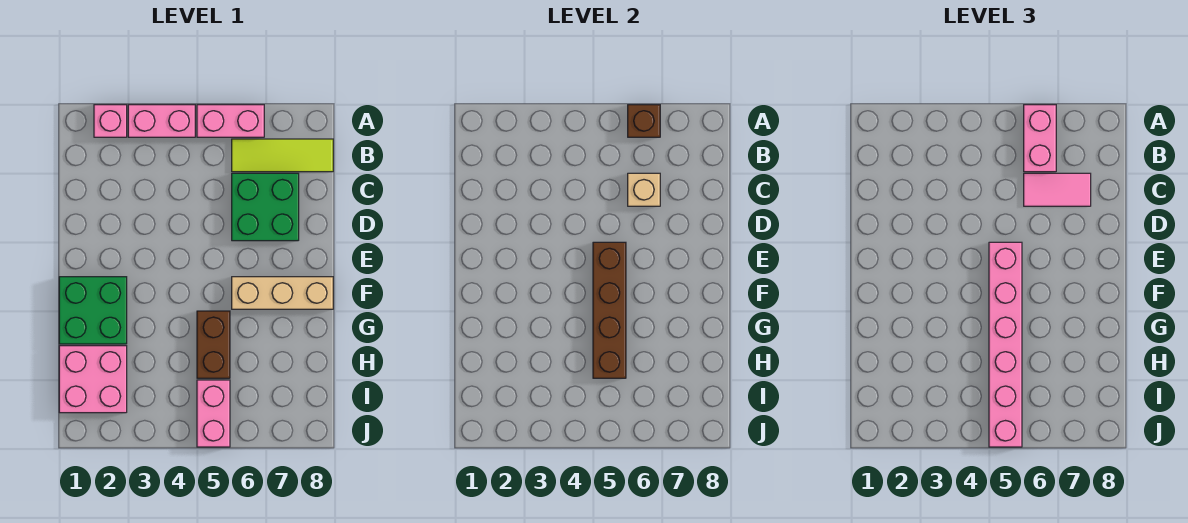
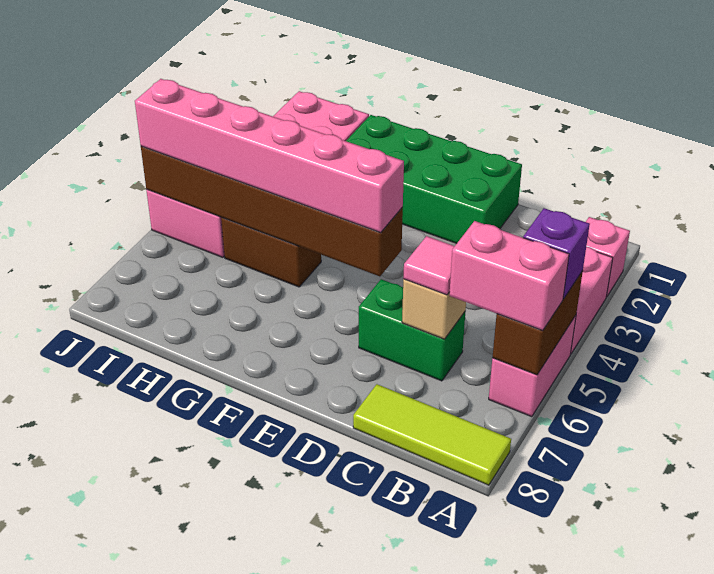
none -> purple brick A5 level 3
brown brick A6 level 2 -> brown brick A5:A6 level 2
lime tile B6:B8 level 1 -> lime tile A8:C8 level 1
green brick C6:D7 level 1 -> green brick C6:D6 level 1
pink tile C6:C7 level 3 -> pink tile C6 level 3
brown brick E5:H5 level 2 -> brown brick E5:J5 level 2
green brick F1:G2 level 1 -> green brick D1:G2 level 1
tan brick F6:F8 level 1 -> none

